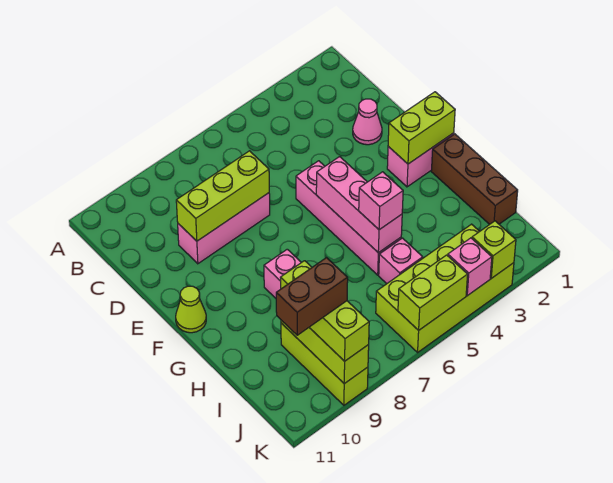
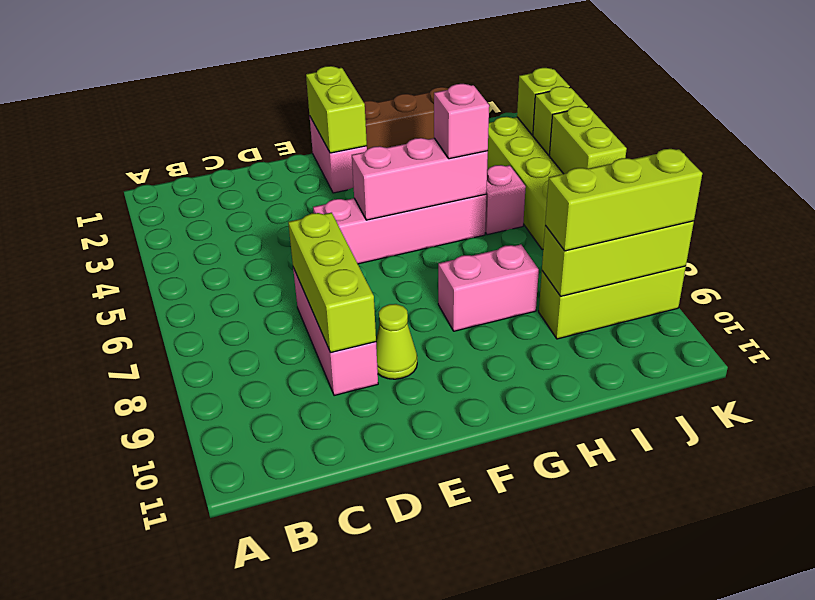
pink cone D2 level 1 -> none
lime cone F11 level 1 -> lime cone E9 level 1
brown brick J9:J10 level 4 -> none
pink brick K4 level 2 -> lime brick K4 level 2

